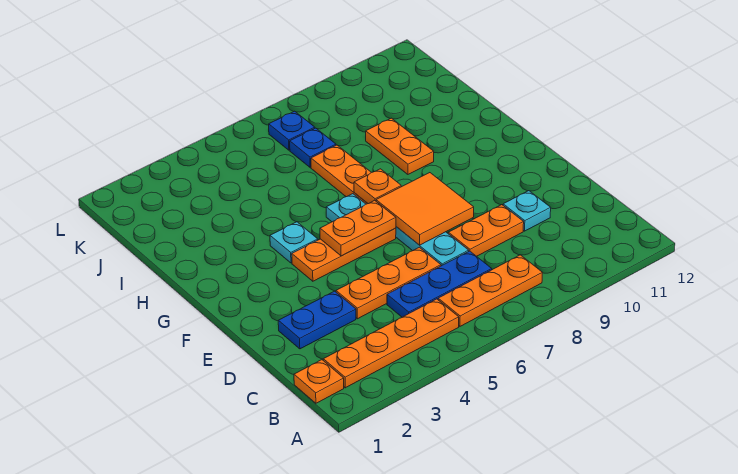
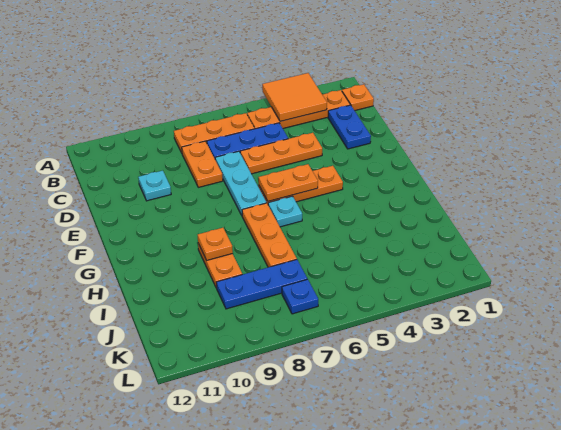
blue plate D2:D3 level 1 -> blue plate C2:D2 level 1
orange plate D8:D9 level 1 -> orange plate C8:D8 level 1
orange tile E7:F8 level 2 -> orange tile A3:B4 level 2
cyan plate G4 level 1 -> none
orange plate G7 level 2 -> orange plate H9 level 2
blue plate J7 level 1 -> blue plate J7:J9 level 1

